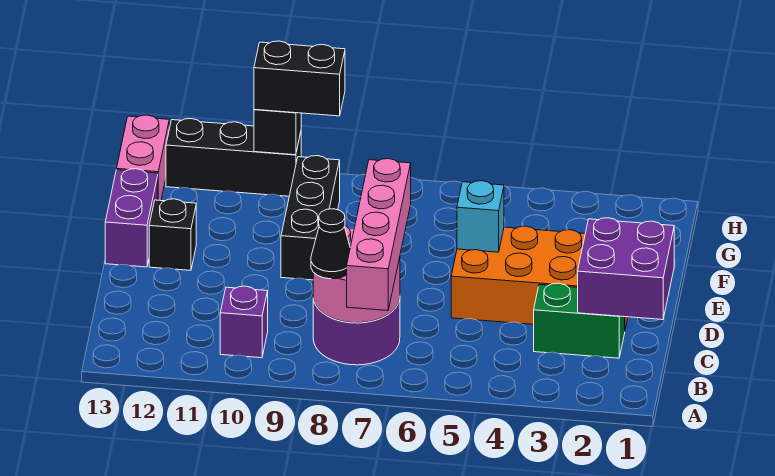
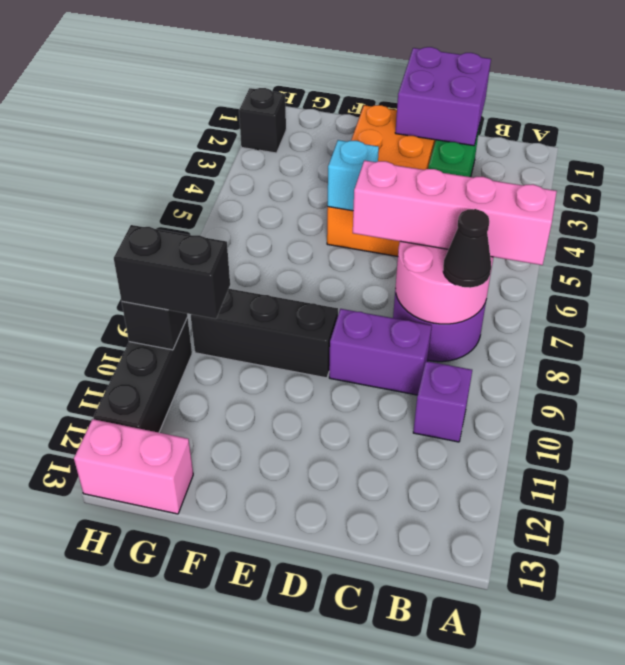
black brick E12 level 1 -> black brick H2 level 1
purple brick E13:F13 level 1 -> purple brick C9:D9 level 1
black brick H9:H10 level 3 -> black brick G10:H10 level 3

